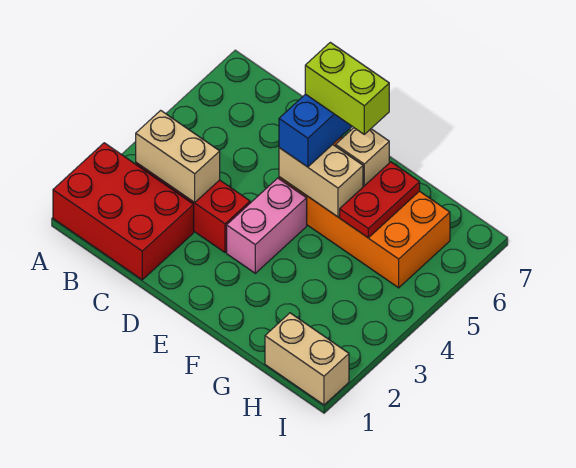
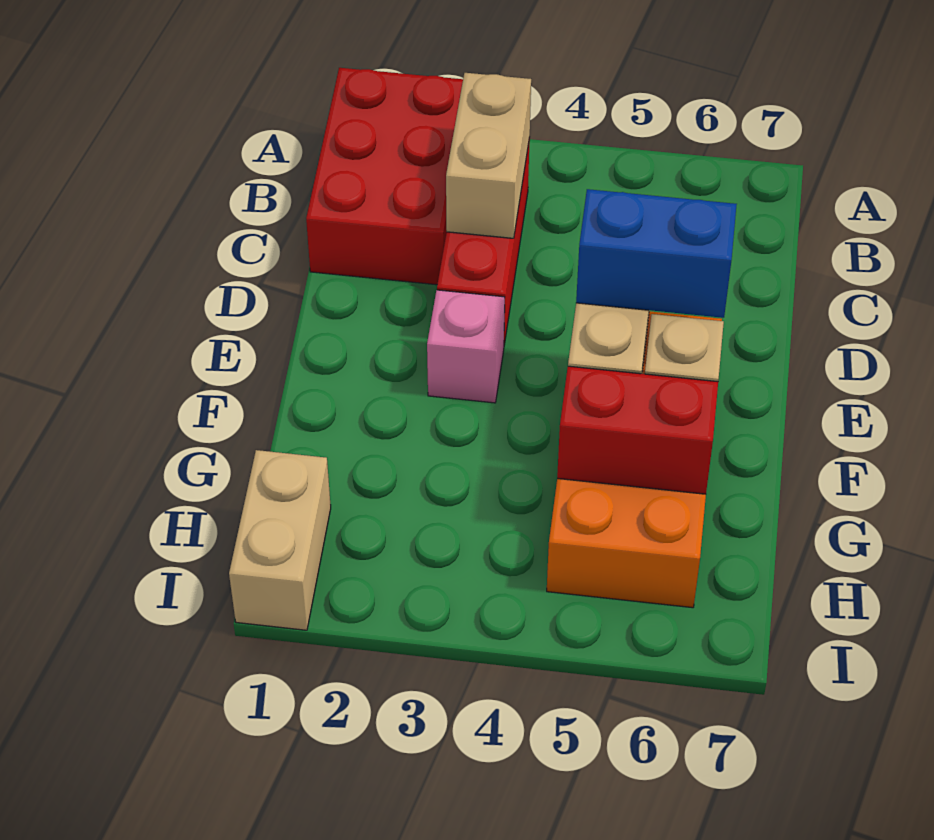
pink brick E3:E4 level 1 -> pink brick E3 level 1
lime brick E6:F6 level 4 -> none
red plate G5:G6 level 2 -> red brick G5:G6 level 2

